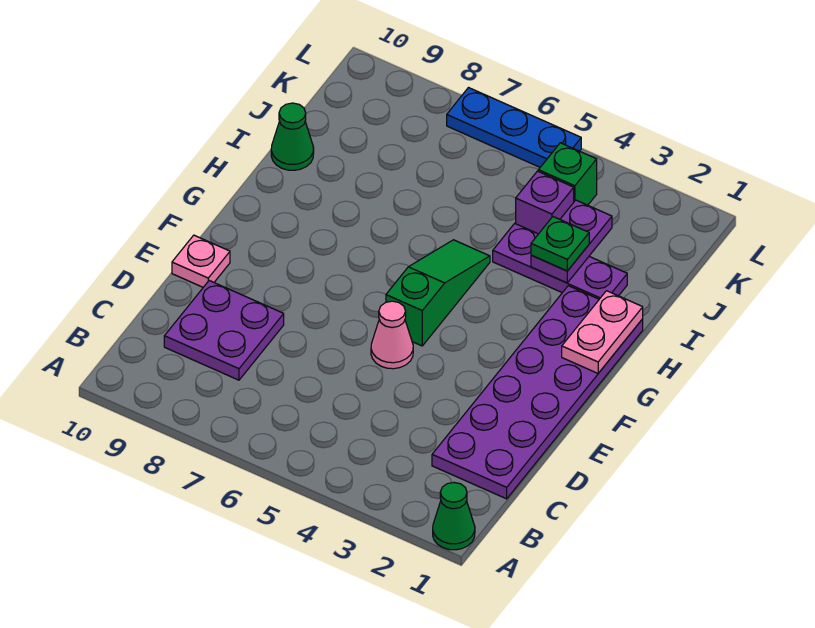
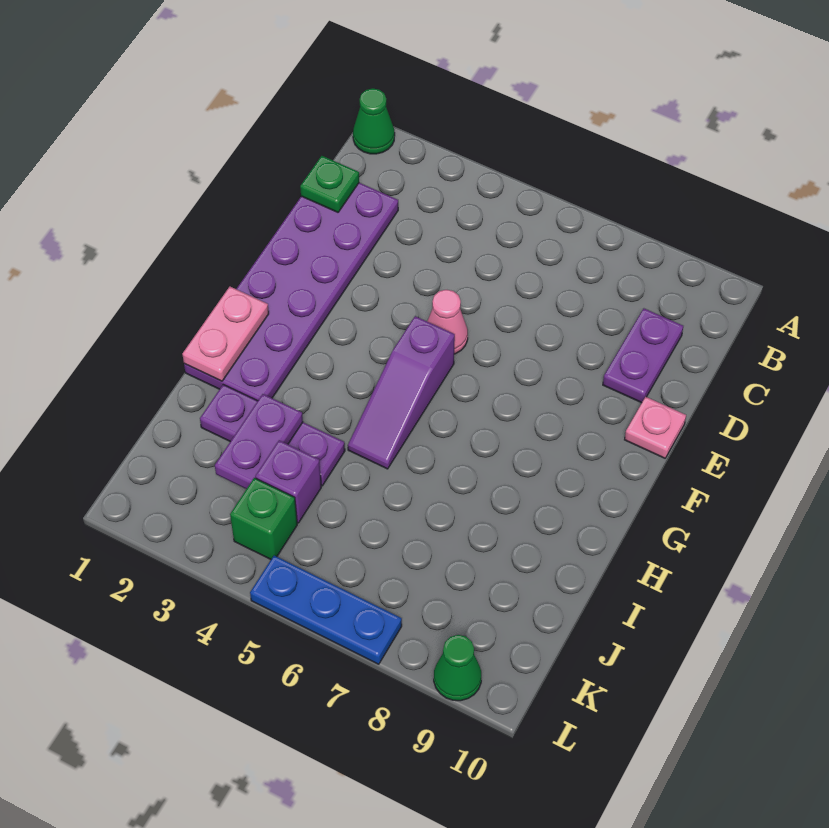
purple plate C8:D9 level 1 -> purple plate C9:D9 level 1
green slope F5:H5 level 1 top F -> purple slope F5:H5 level 1 top F
green plate I3 level 3 -> green plate C1 level 2
green cone I10 level 1 -> green cone L9 level 1

